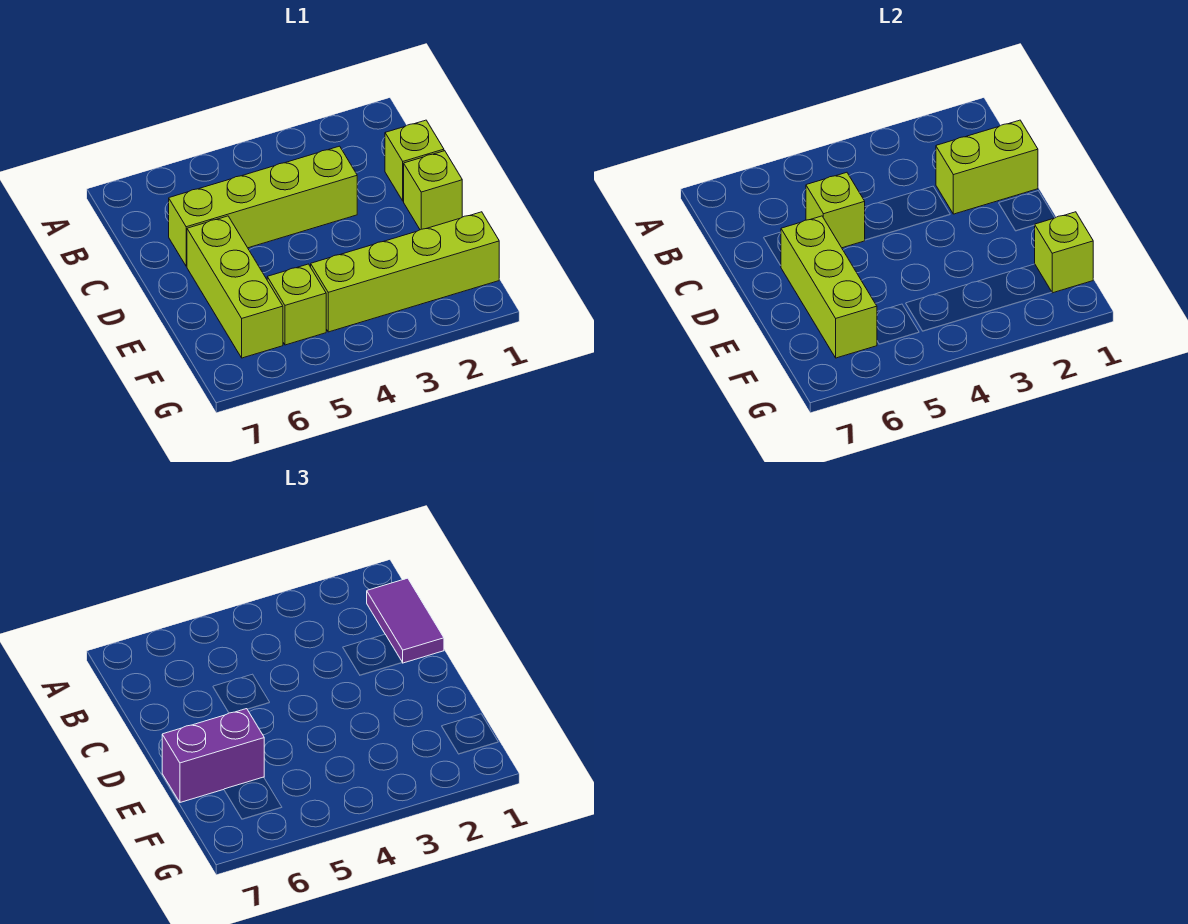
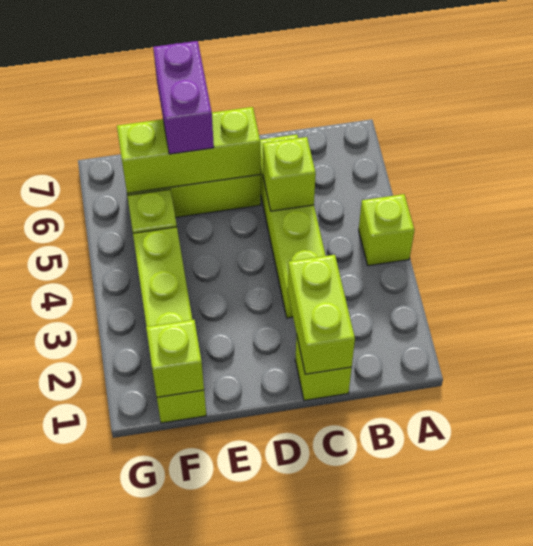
purple tile B1:C1 level 3 -> none
lime brick D1 level 1 -> lime brick A4 level 1

